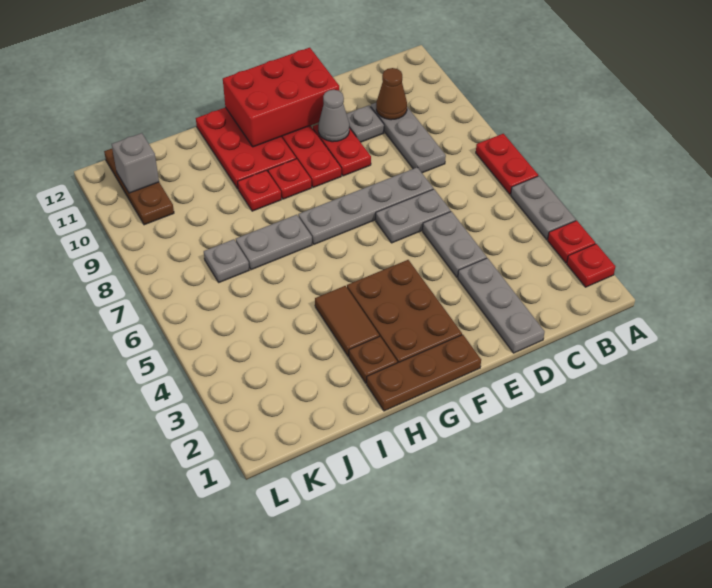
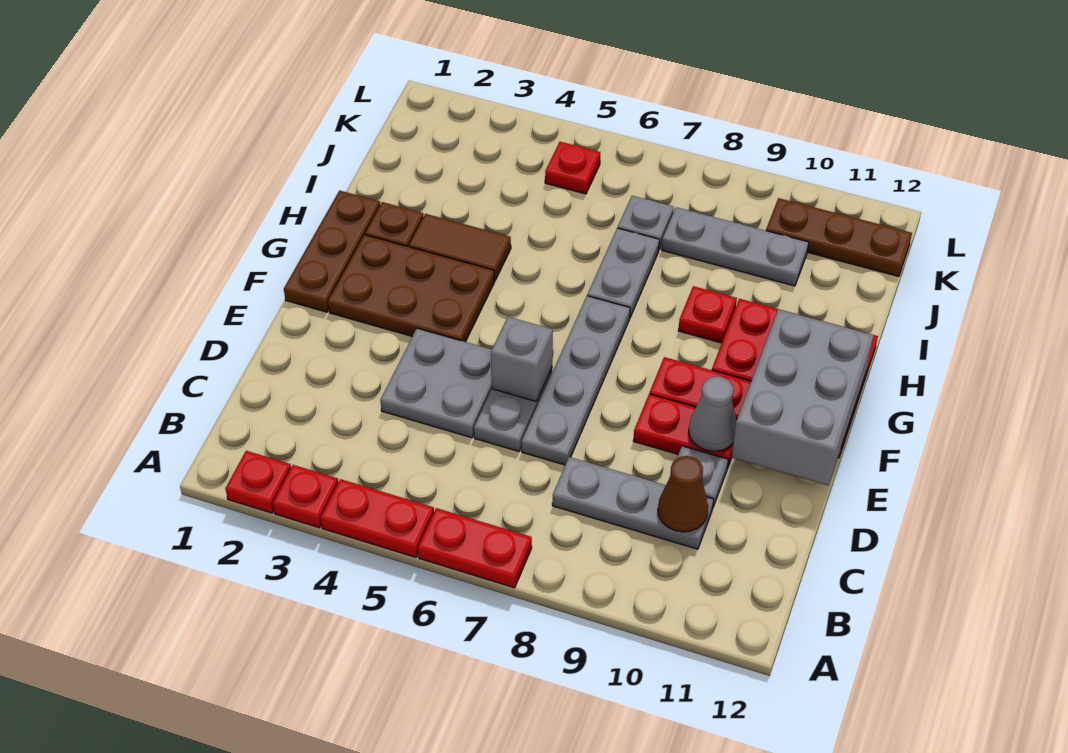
grey plate A4:A5 level 1 -> red plate A4:A5 level 1
grey plate D1:D3 level 1 -> grey plate J8:J10 level 1
grey plate D4:D5 level 1 -> grey plate D4:E5 level 1
red brick E11:G12 level 2 -> grey brick E11:G12 level 2
red plate G9 level 1 -> red plate K5 level 1
grey brick K11 level 2 -> grey brick E6 level 2

